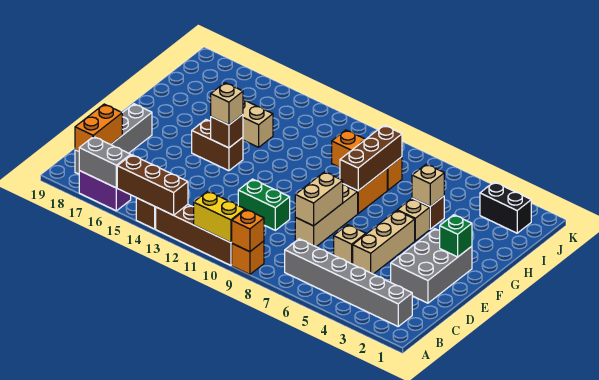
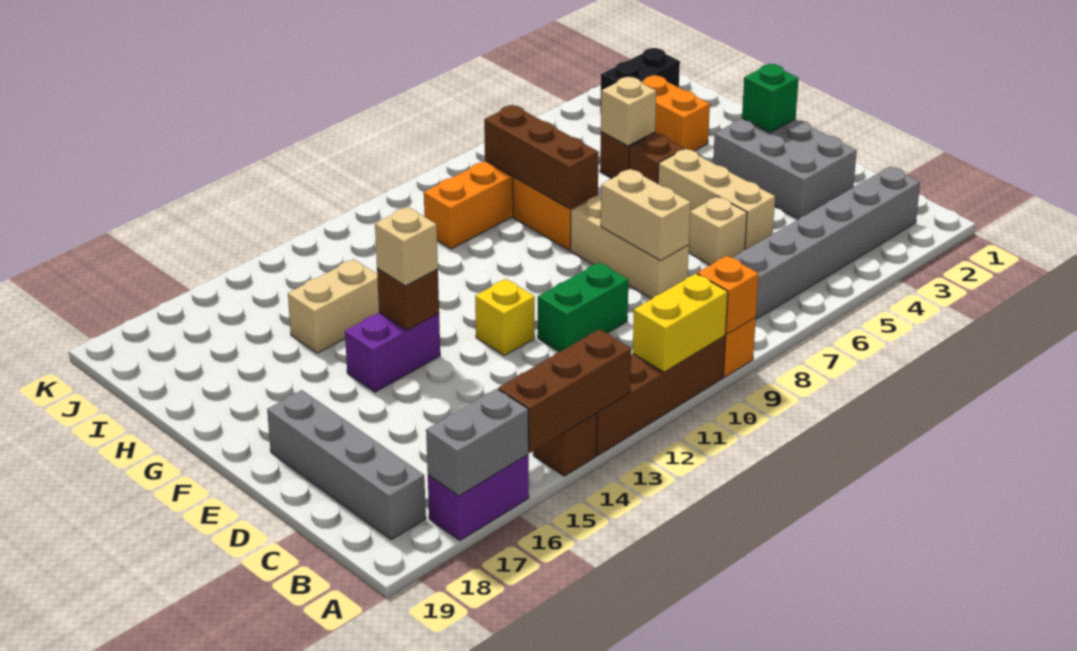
orange brick B18:C18 level 2 -> orange brick H3:I3 level 1
none -> yellow brick E12 level 1
brown brick F14:F15 level 1 -> purple brick F14:F15 level 1
tan brick G5 level 1 -> brown brick G5 level 1

